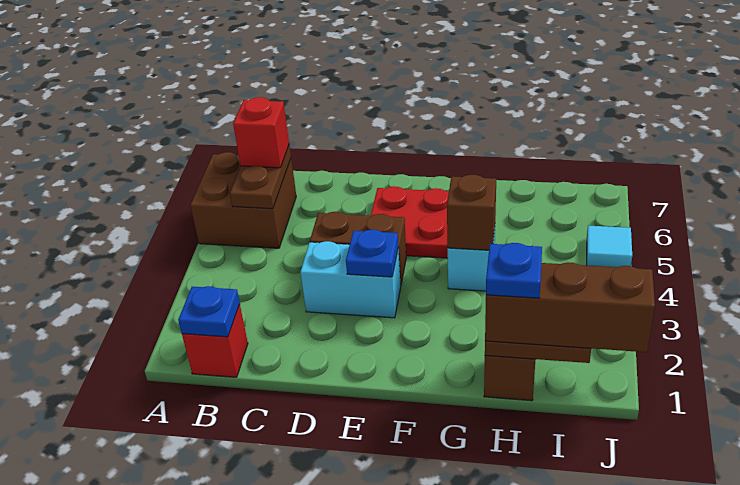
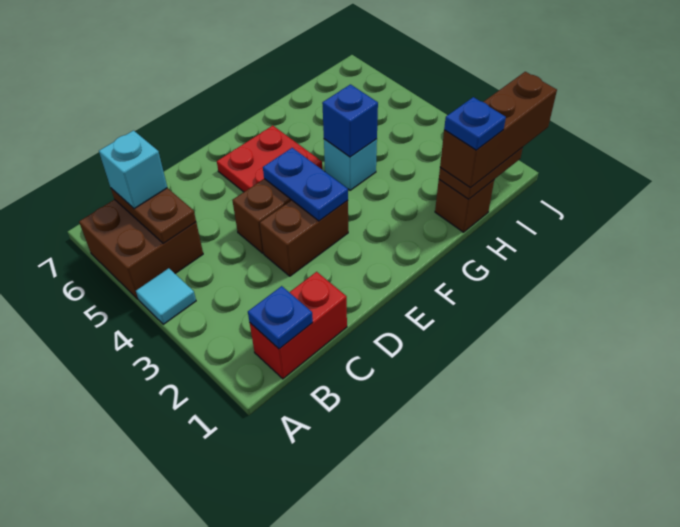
red brick B1 level 1 -> red brick B1:C1 level 1
red brick B6 level 3 -> cyan brick B6 level 3
cyan brick D3:E3 level 1 -> brown brick D3:E3 level 1
blue plate E3 level 2 -> blue plate E3:E4 level 2
brown brick G4 level 2 -> blue brick G4 level 2
cyan tile J5 level 1 -> cyan tile A4 level 1

